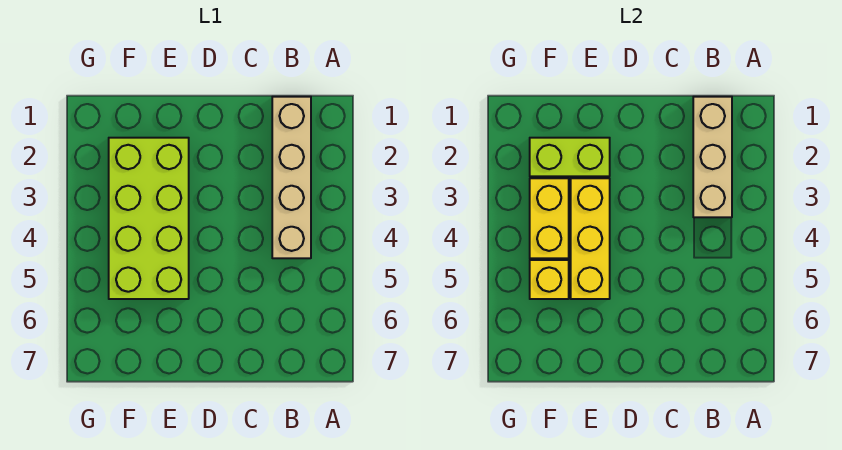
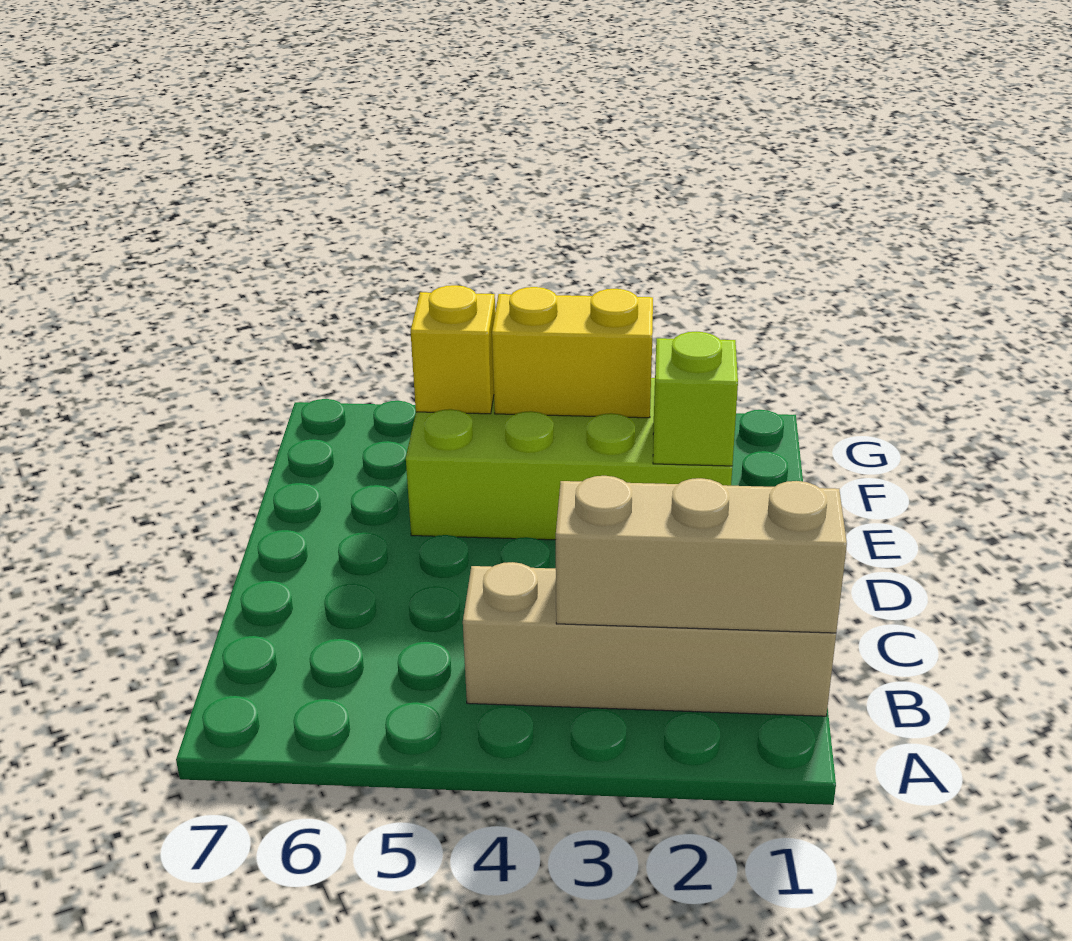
lime brick E2:F2 level 2 -> lime brick E2 level 2
yellow brick E3:E5 level 2 -> none

